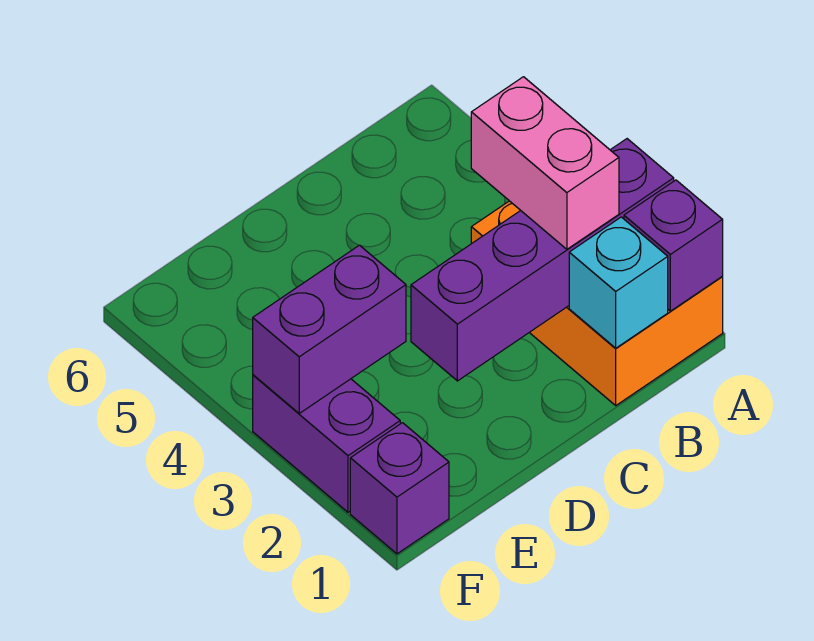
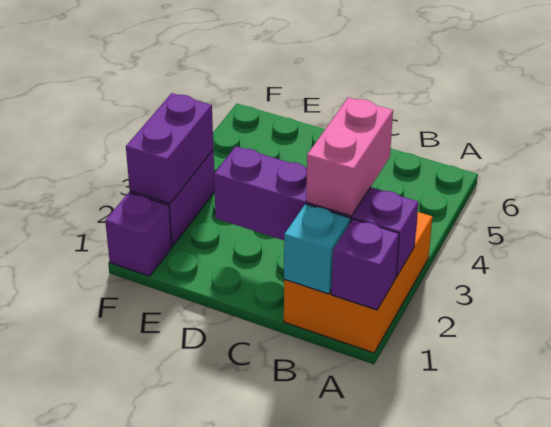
purple brick E3:F3 level 2 -> purple brick F2:F3 level 2

